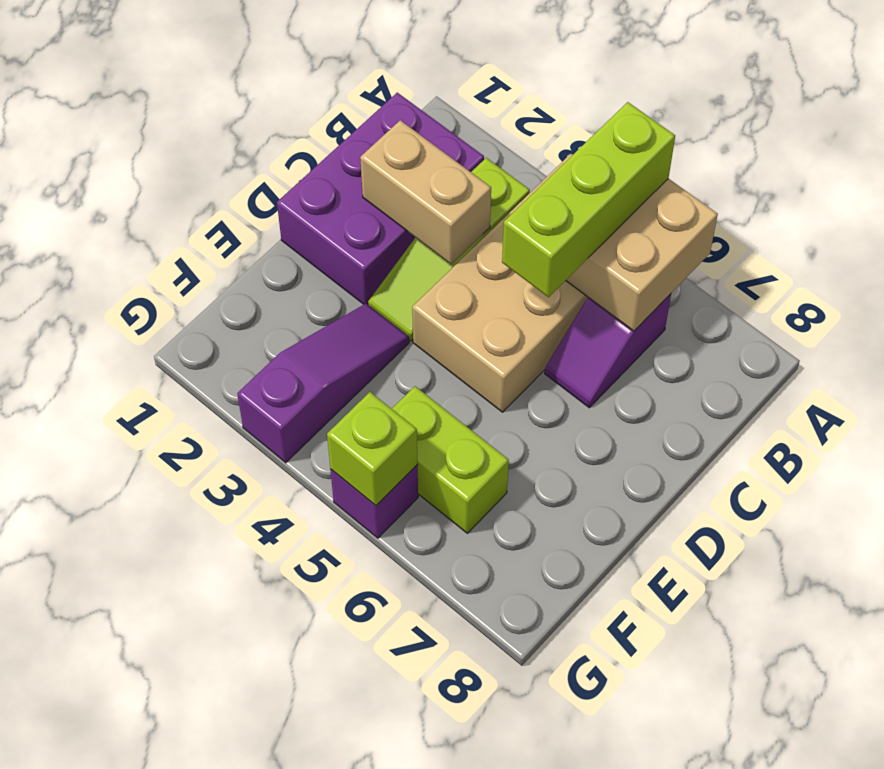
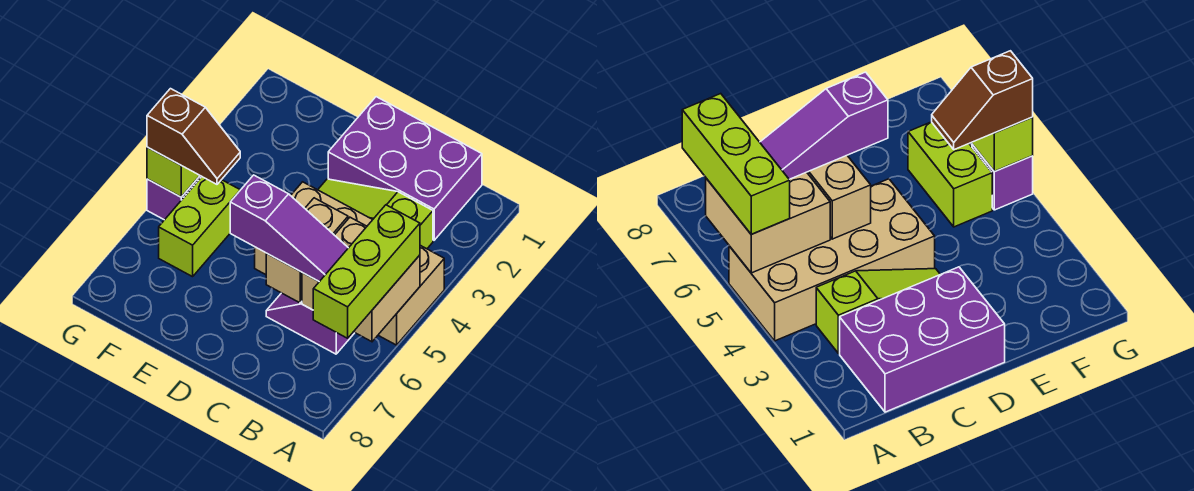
lime brick A5:C5 level 3 -> lime brick A5:A7 level 3
tan brick C2:C3 level 2 -> tan brick C5:C6 level 2
purple slope E3:G3 level 1 top G -> purple slope B6:D6 level 3 top D
none -> brown slope F5:G5 level 3 top G

